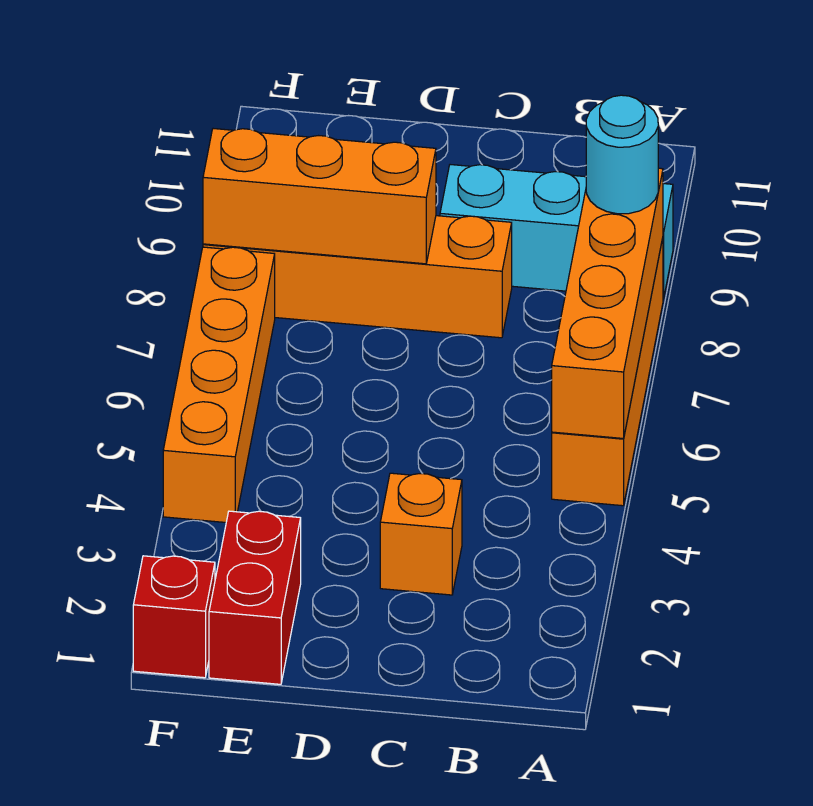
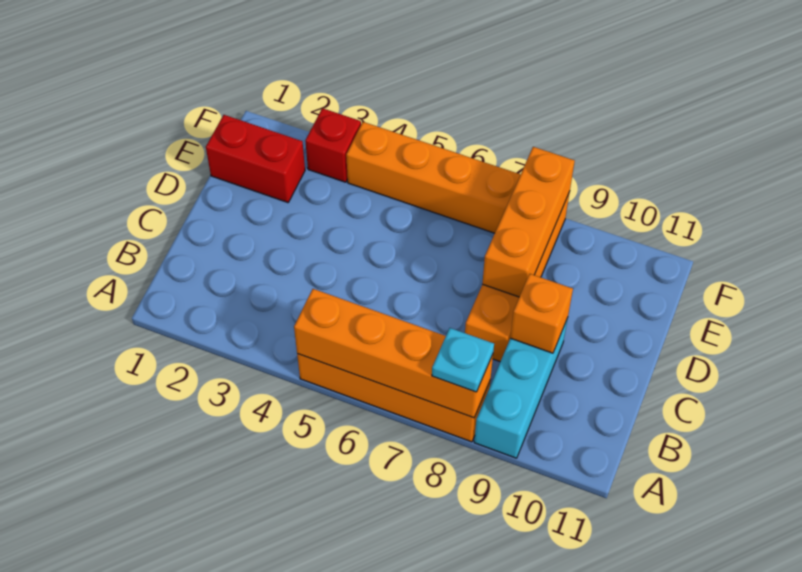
cyan round brick A8 level 3 -> cyan plate A8 level 3
orange brick C3 level 1 -> orange brick C9 level 2
red brick F1 level 1 -> red brick F3 level 1

